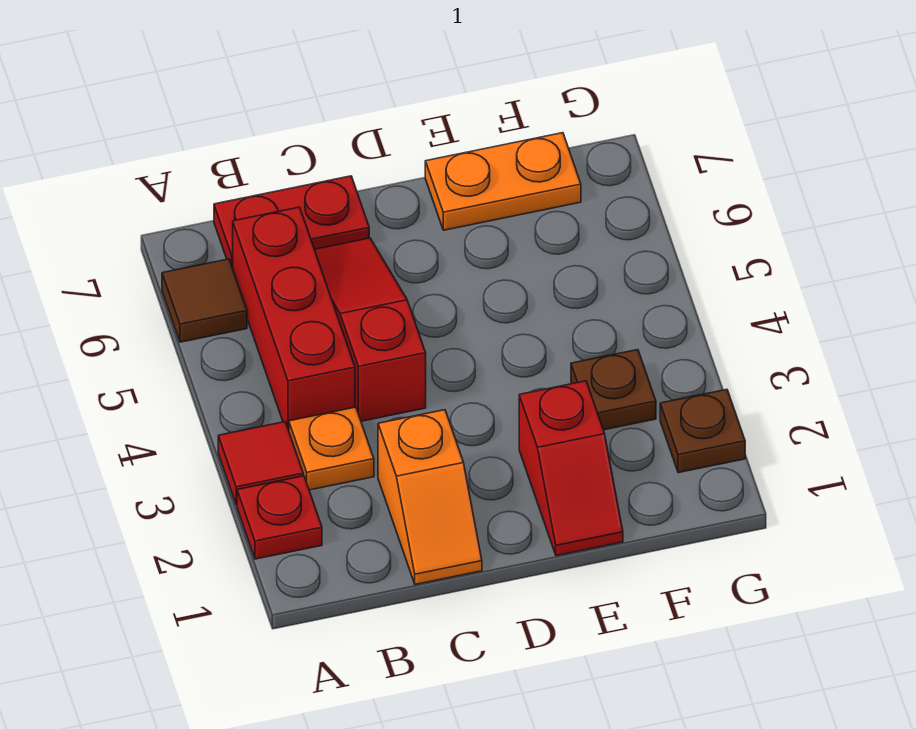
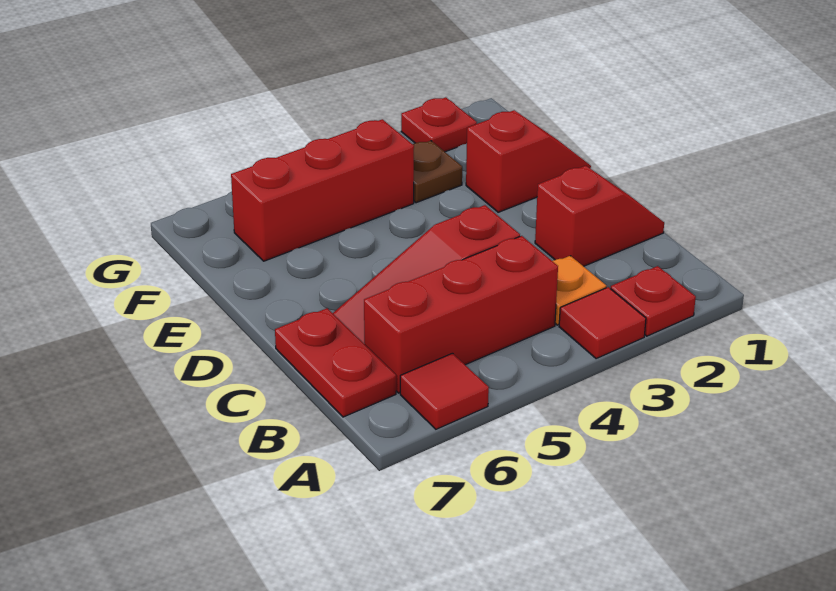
brown tile A6 level 1 -> red tile A6 level 1
orange slope C1:C2 level 1 top 2 -> red slope C1:C2 level 1 top 2
orange plate E7:F7 level 1 -> none
none -> red brick F4:F6 level 1
brown plate G2 level 1 -> red plate G2 level 1

